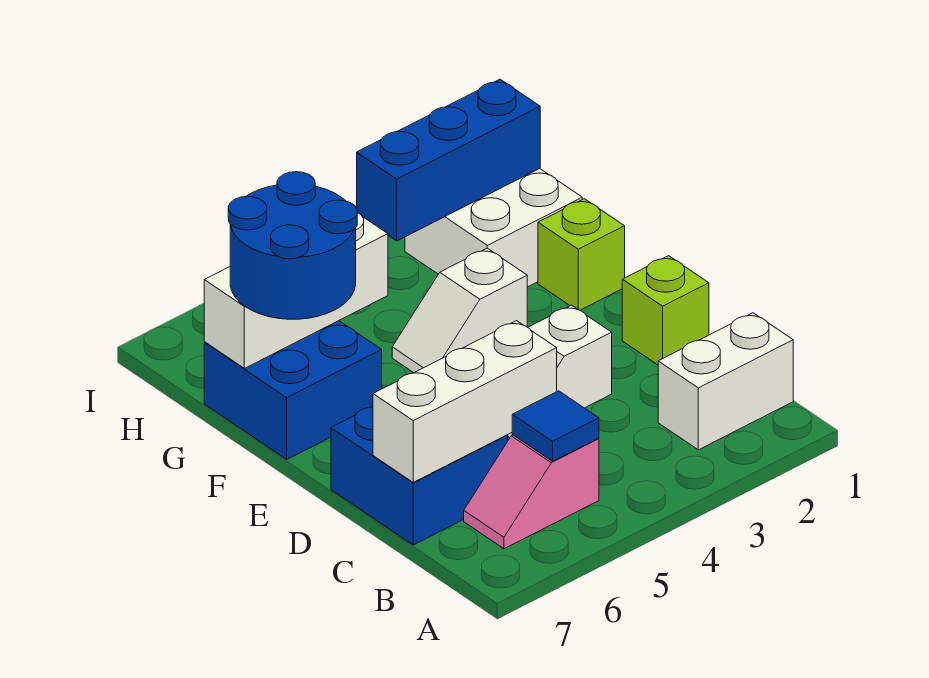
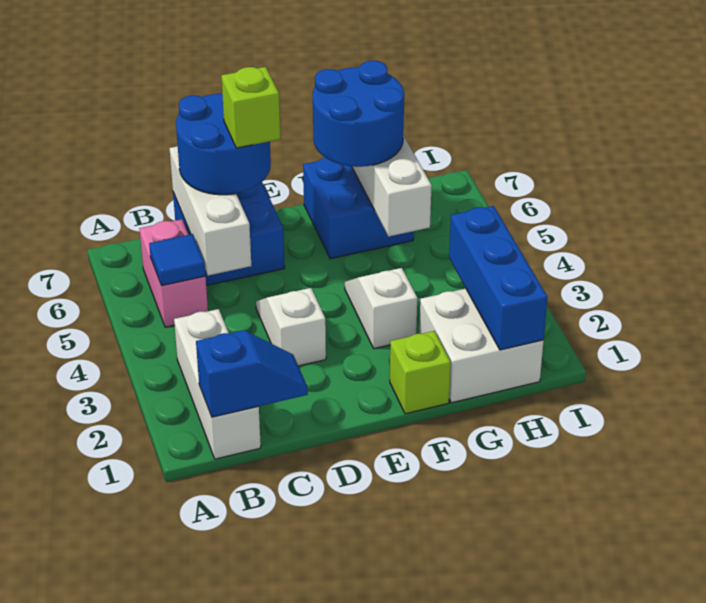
white brick B1:B2 level 1 -> white brick B1:B3 level 1
none -> blue slope B1:C1 level 2 top B
pink slope B5:B6 level 1 top 5 -> pink brick B5:B6 level 1
none -> blue round brick C6:D7 level 3
lime brick D1 level 1 -> lime brick D6 level 4

